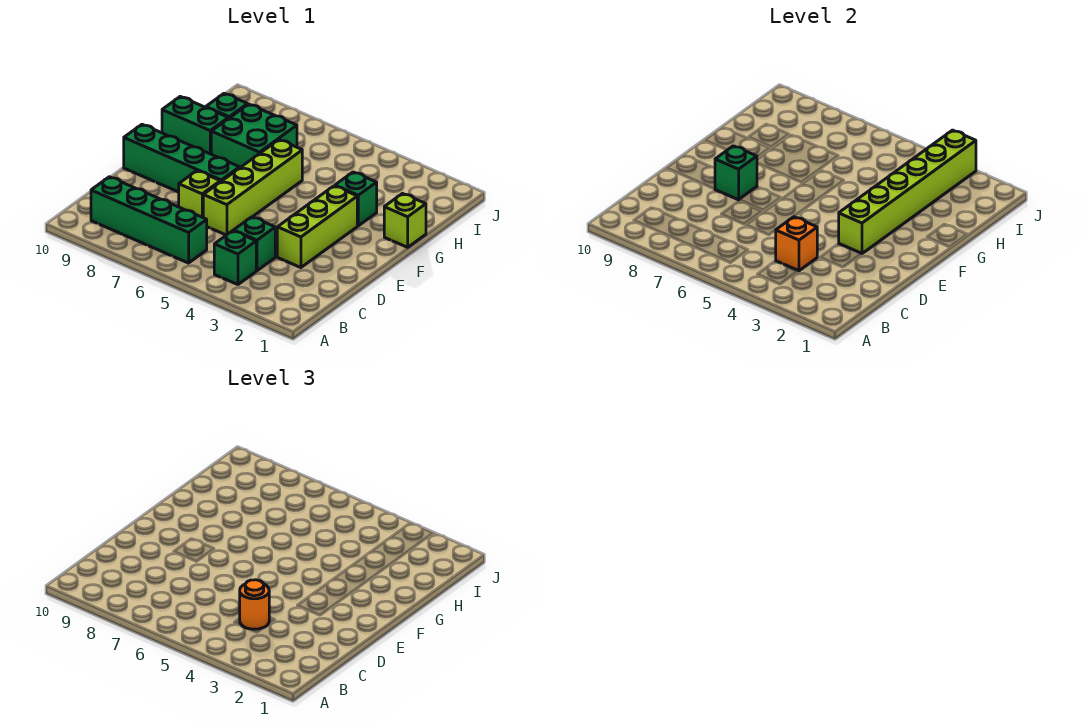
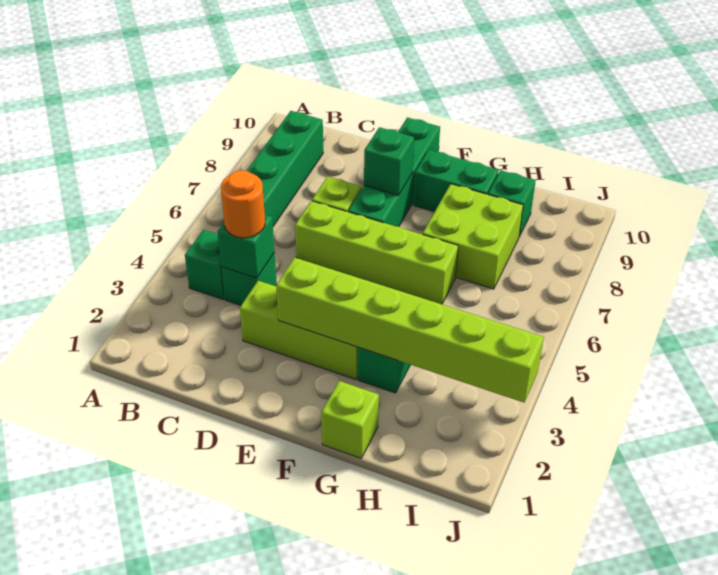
orange brick C4 level 2 -> green brick C4 level 2
green brick G7:H8 level 1 -> lime brick G7:H8 level 1
green brick G9:G10 level 1 -> green brick F9:G9 level 1

